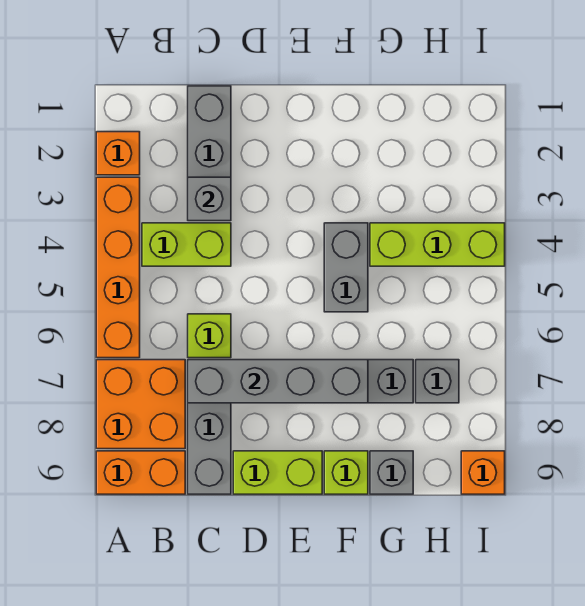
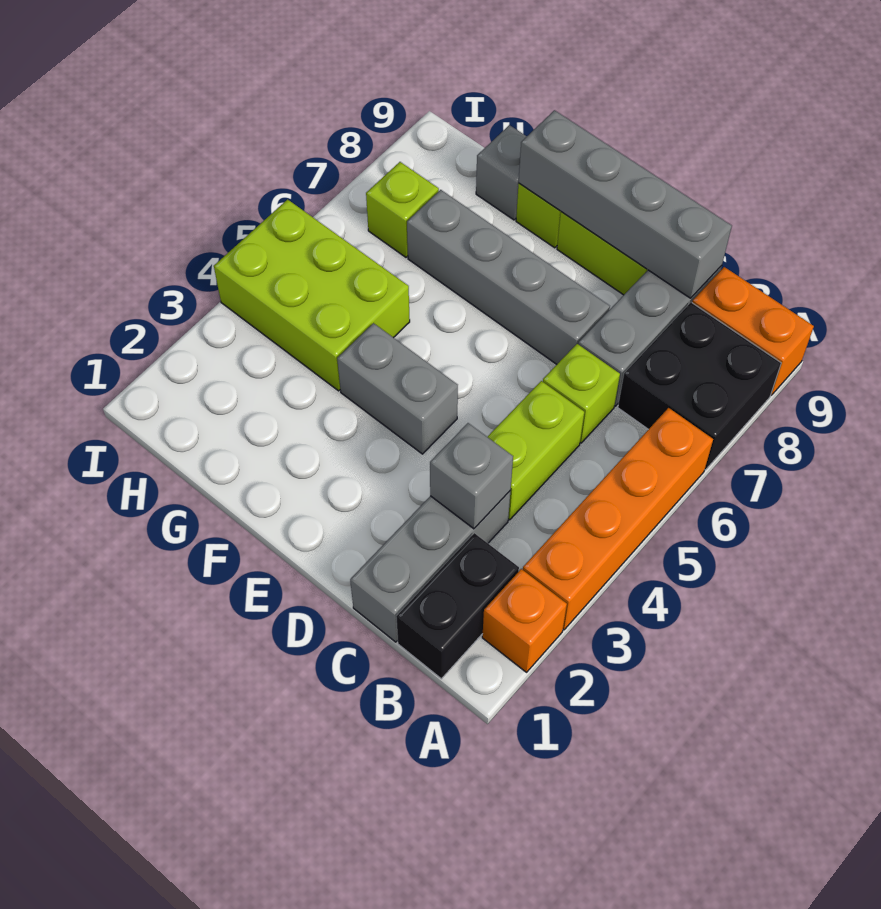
orange brick A7:B8 level 1 -> black brick A7:B8 level 1
none -> black brick B1:B2 level 1
lime brick B4:C4 level 1 -> lime brick C4:C5 level 1
grey brick C7:F7 level 2 -> grey brick C9:F9 level 2
grey brick F4:F5 level 1 -> grey brick E4:F4 level 1
lime brick G4:I4 level 1 -> lime brick G4:I5 level 1
grey brick H7 level 1 -> lime brick H7 level 1
orange brick I9 level 1 -> none

